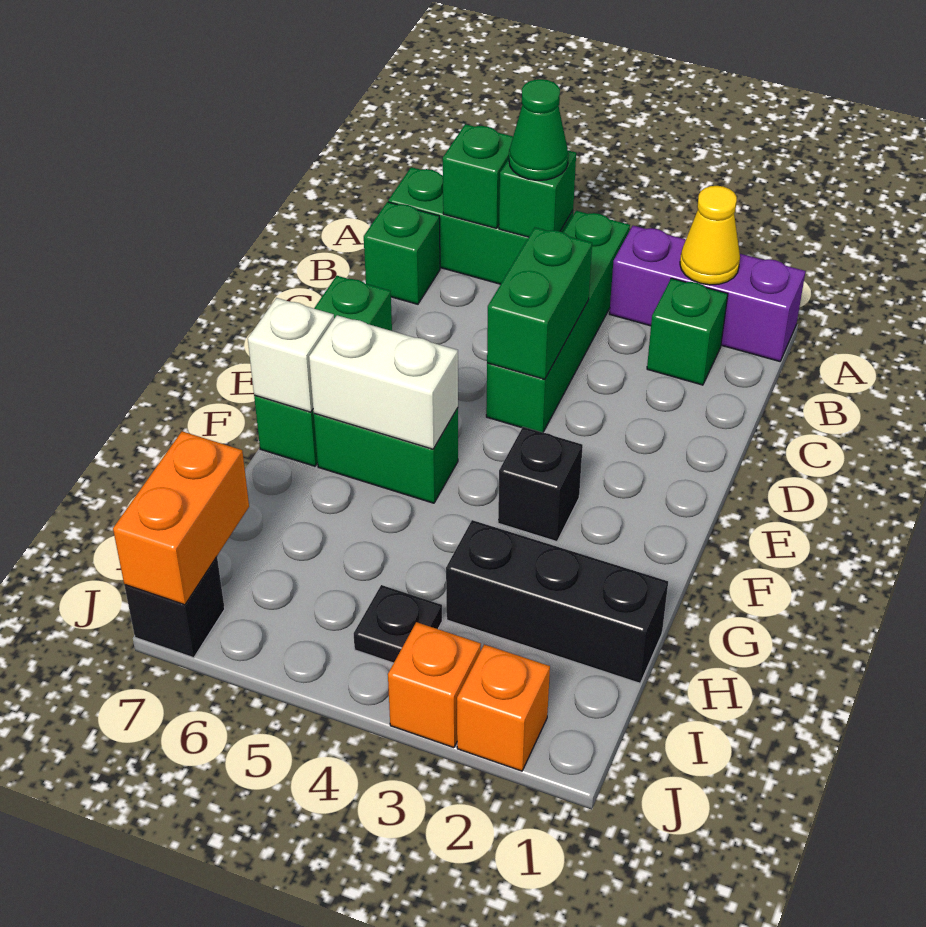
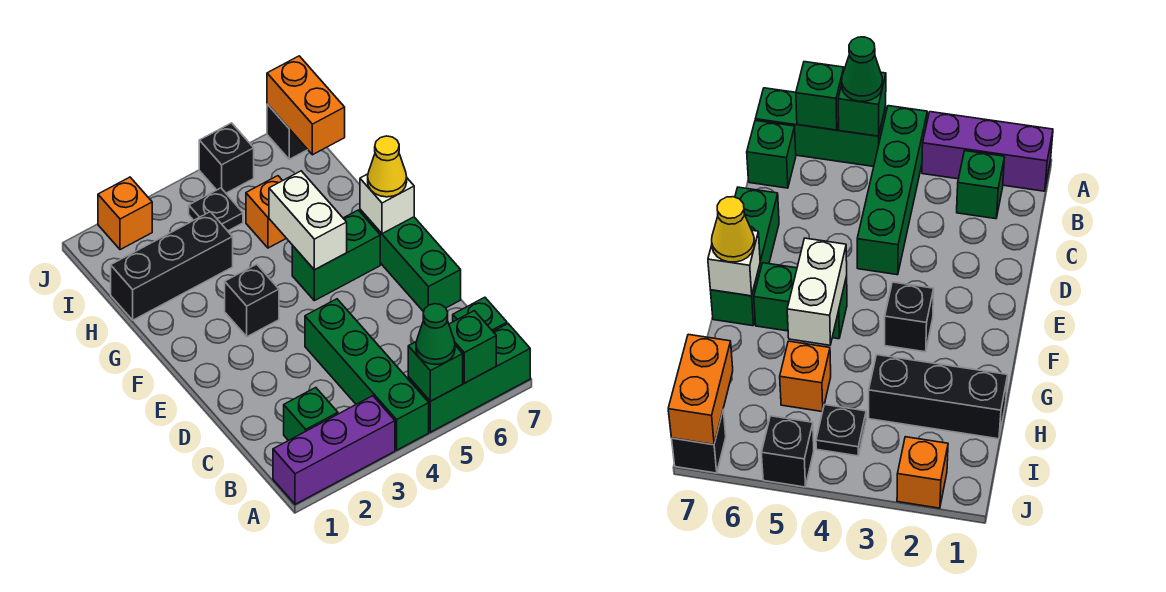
yellow cone A2 level 2 -> yellow cone F7 level 3
green brick C4:D4 level 2 -> none
white brick F5:F6 level 2 -> white brick F5:G5 level 2
orange brick J3 level 1 -> orange brick H5 level 1
none -> black brick J5 level 1

